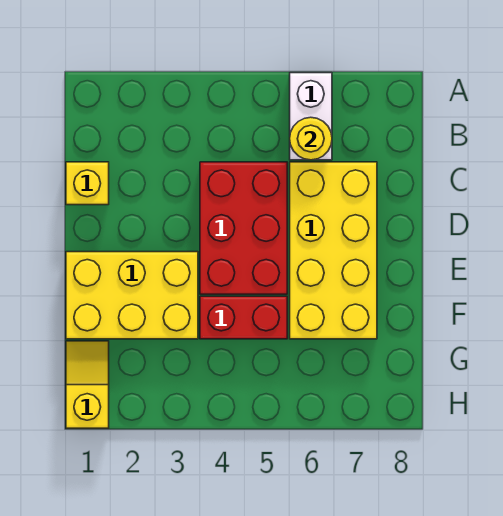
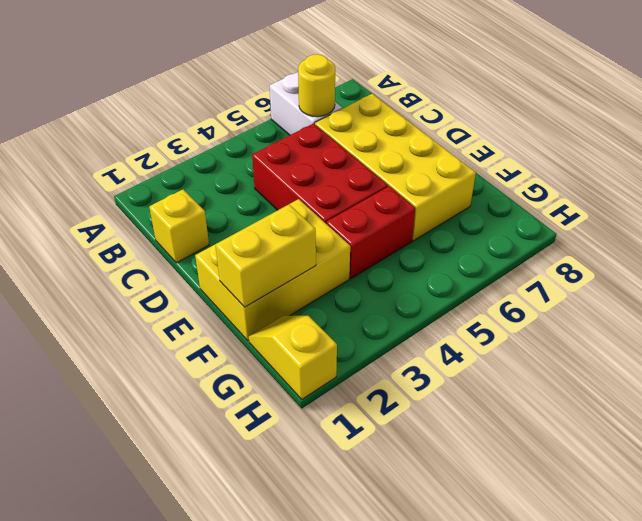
none -> yellow brick F1:F2 level 2

